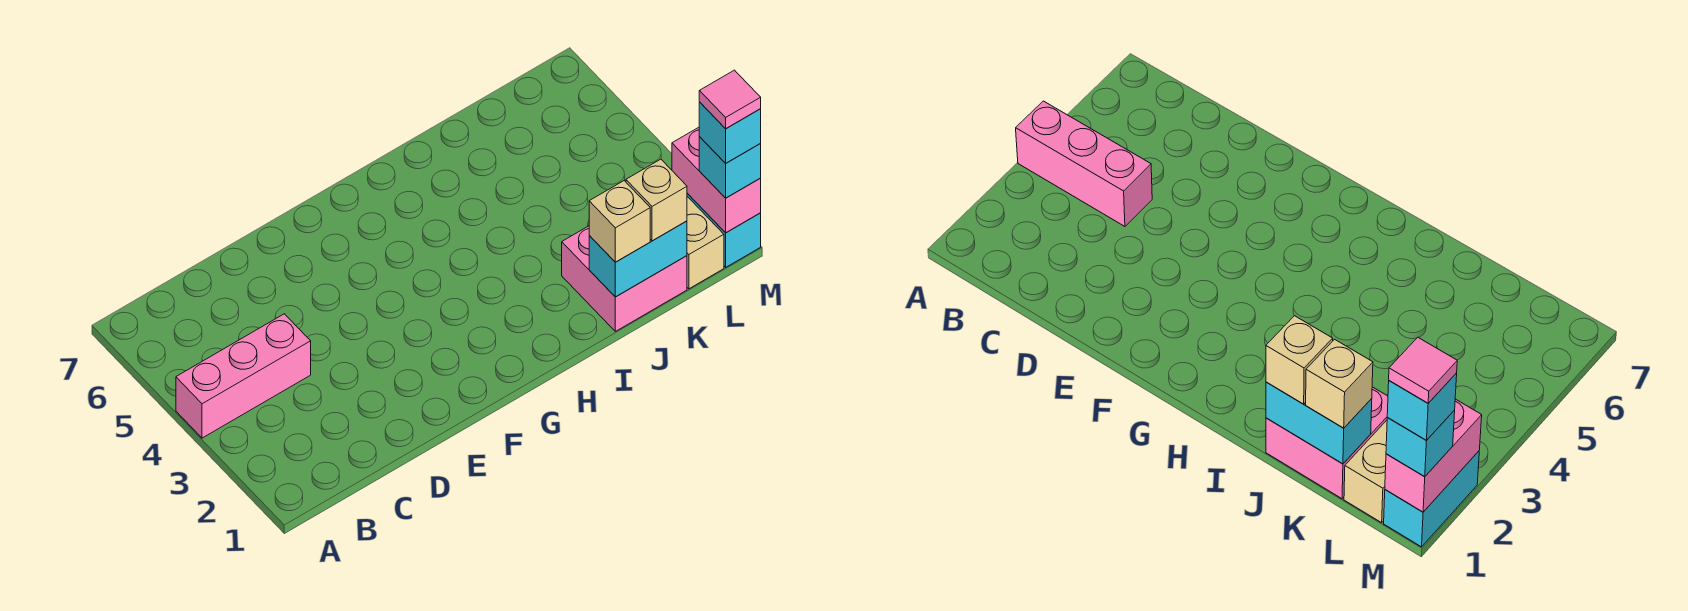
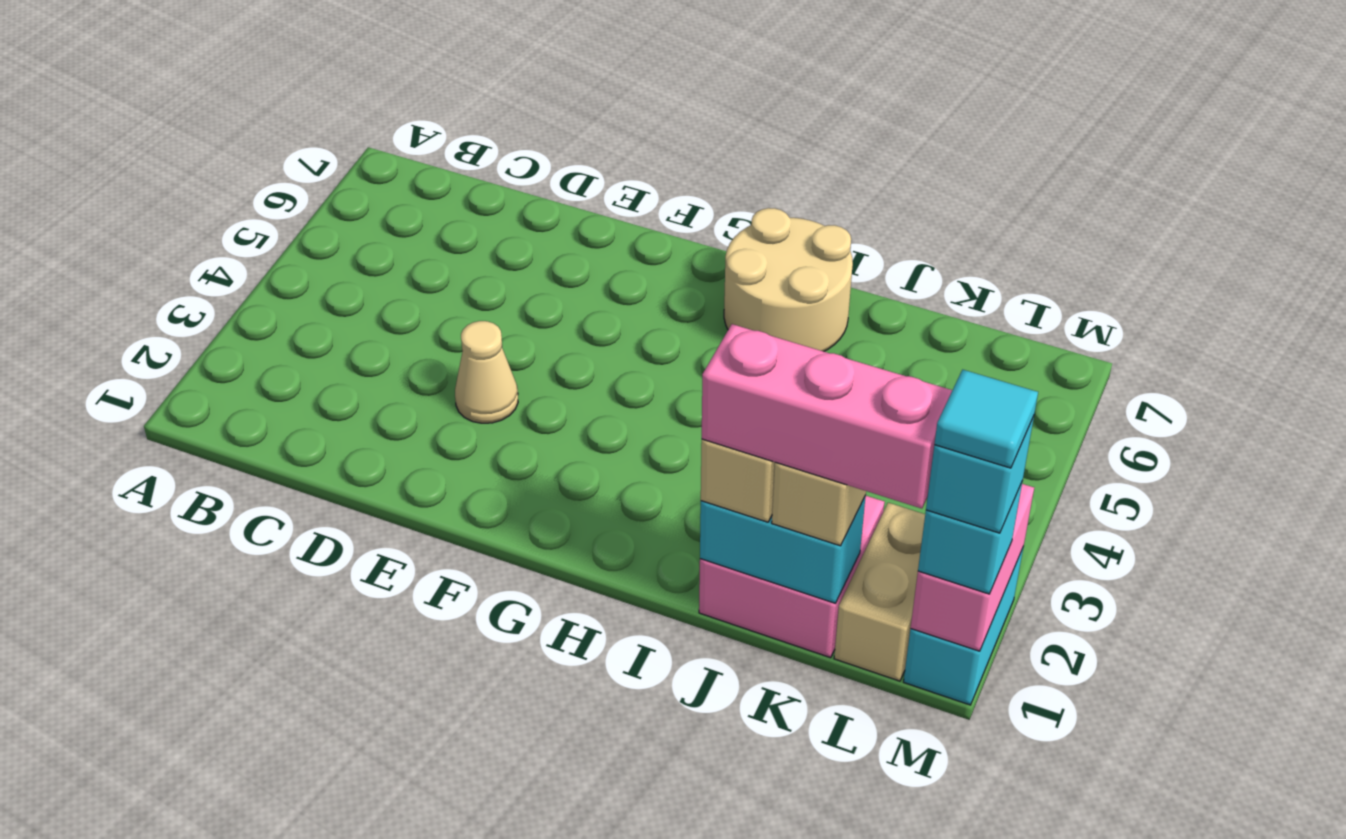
pink brick A4:C4 level 1 -> pink brick J1:L1 level 4
none -> tan cone E3 level 1
none -> tan round brick H6:I7 level 1
pink tile M1 level 5 -> cyan tile M1 level 5

